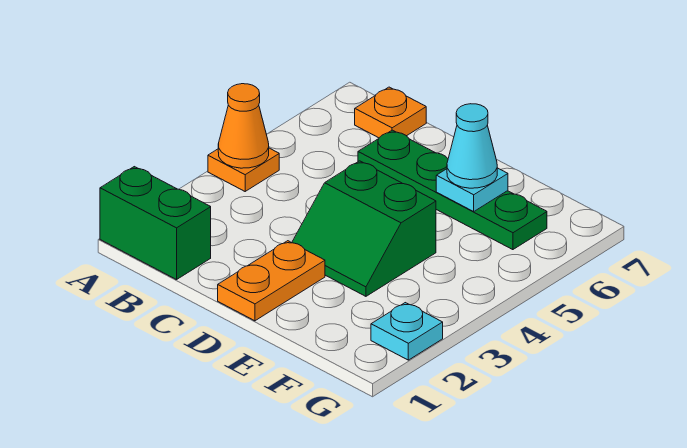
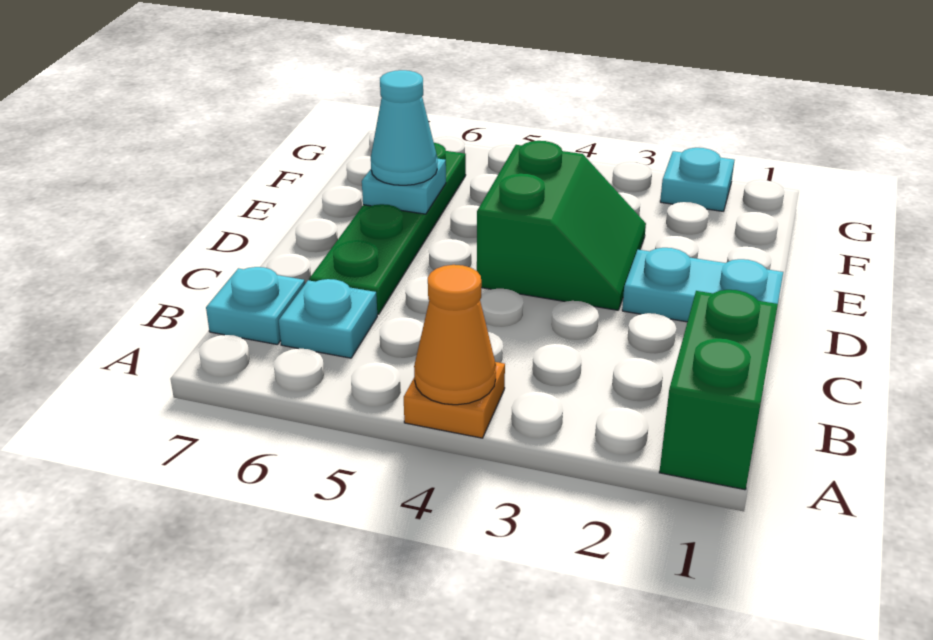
none -> cyan plate B6 level 1
orange plate B7 level 1 -> cyan plate B7 level 1
orange plate D1:D2 level 1 -> cyan plate D1:D2 level 1

